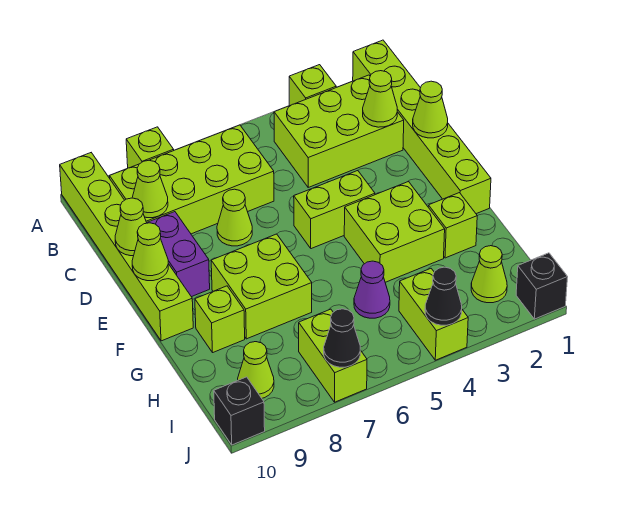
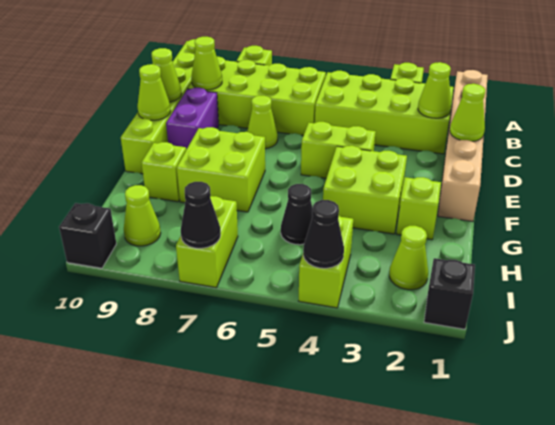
lime brick A1:F1 level 1 -> tan brick A1:F1 level 1
lime brick B2:C4 level 1 -> lime brick B2:C5 level 1
purple cone H5 level 1 -> black cone H5 level 1

